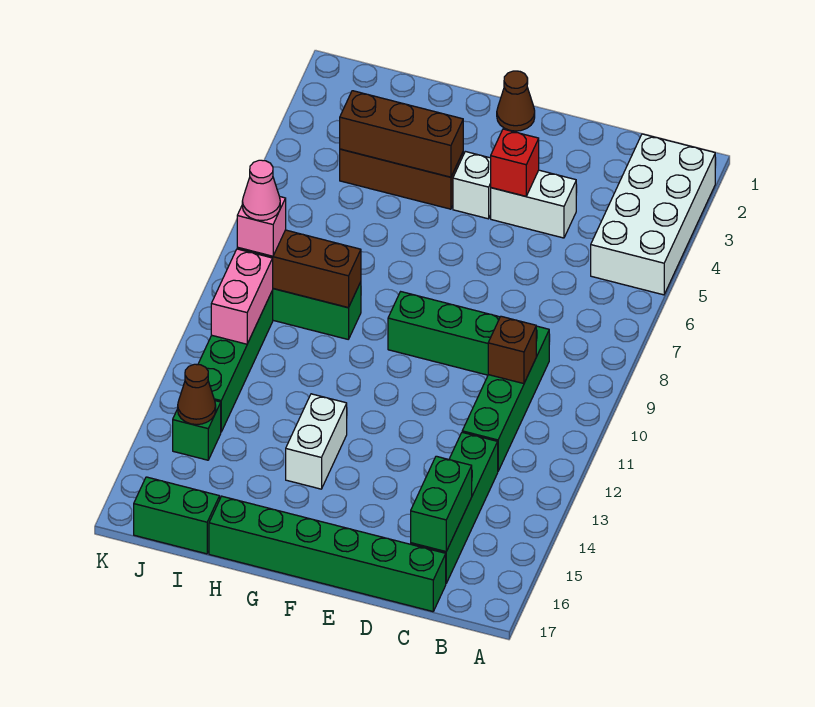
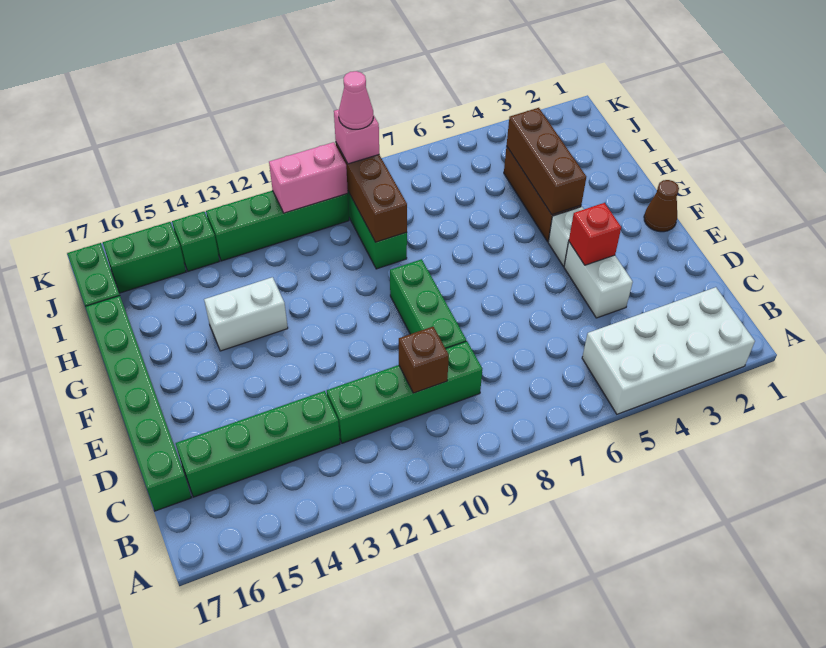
green brick C15:C16 level 2 -> green brick J15:J16 level 1
brown cone J14 level 2 -> none

